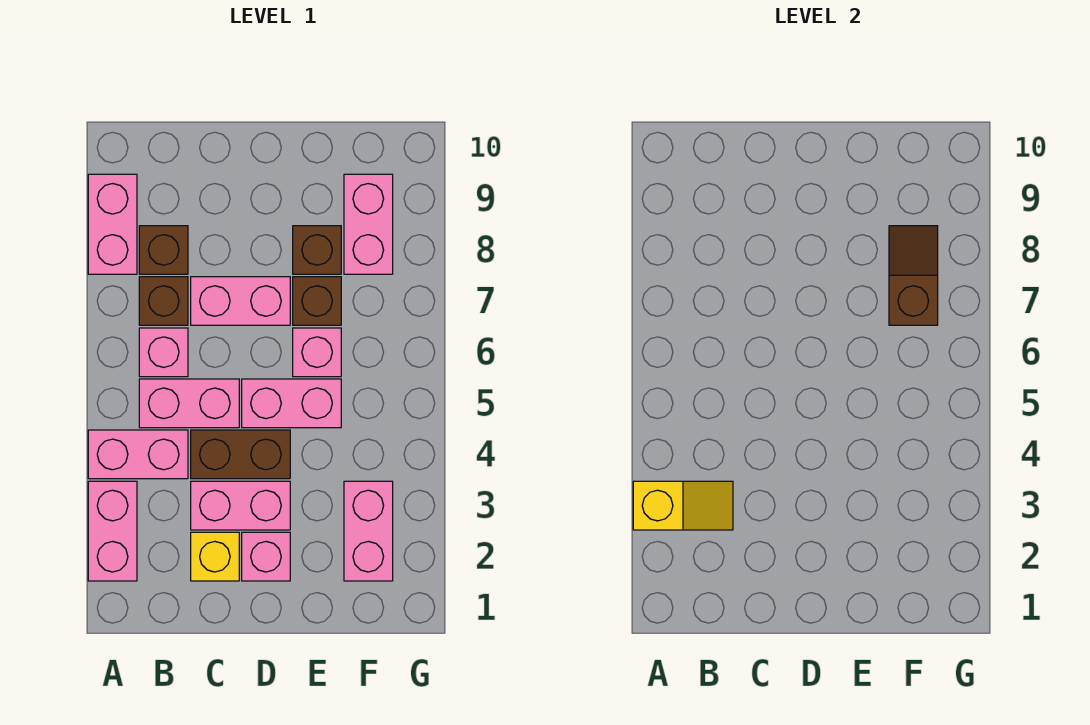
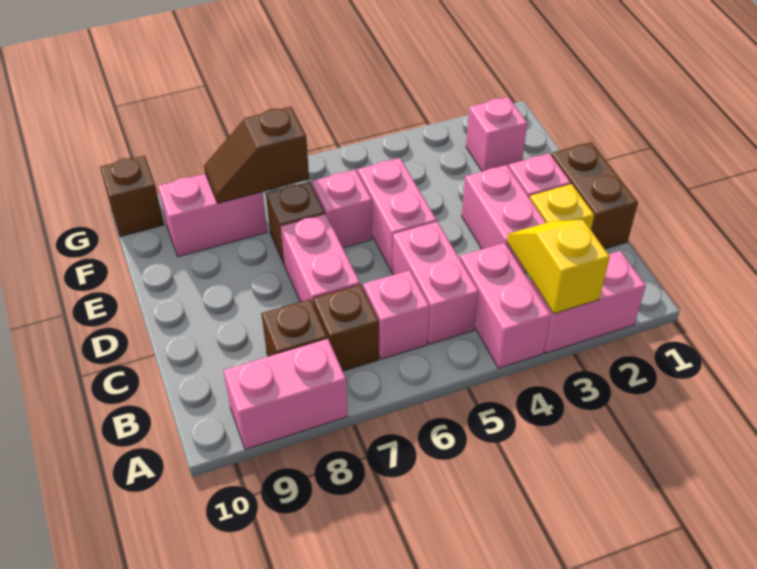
brown brick C4:D4 level 1 -> brown brick C1:D1 level 1
brown brick E8 level 1 -> brown brick G10 level 1
pink brick F2:F3 level 1 -> pink brick F2 level 1

